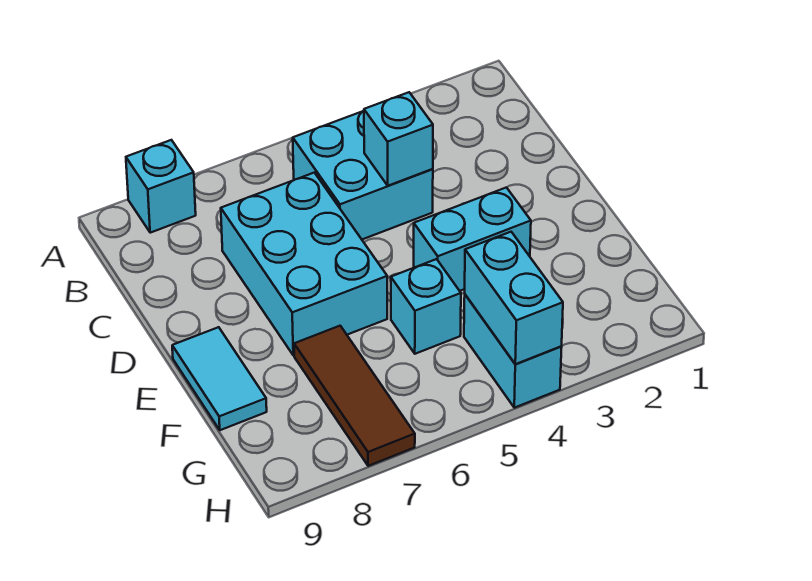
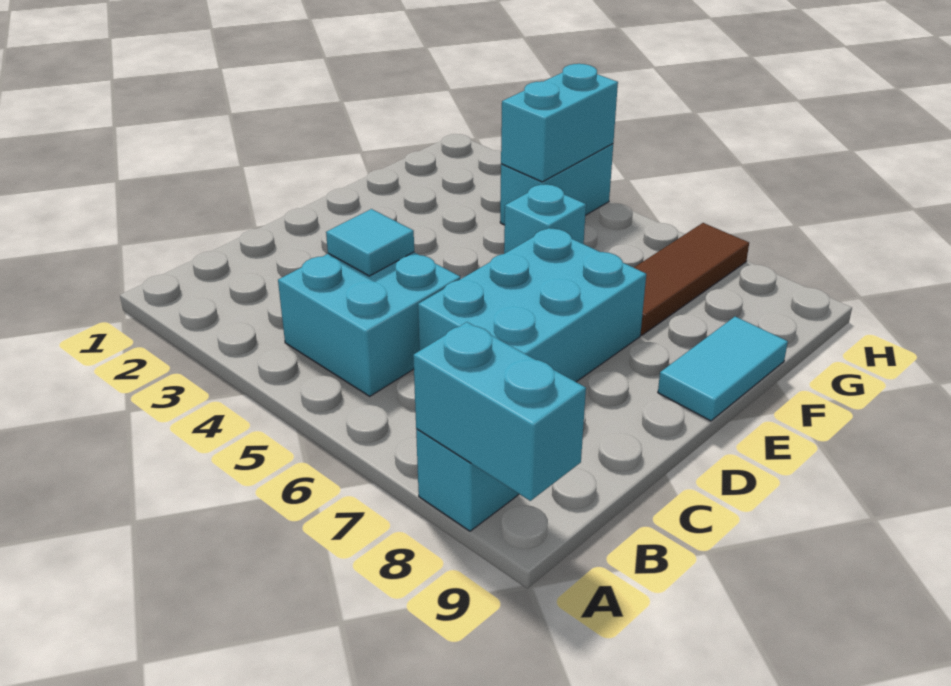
cyan brick C4 level 2 -> cyan tile C4 level 2
cyan brick E3:E4 level 1 -> cyan brick A8:A9 level 2

